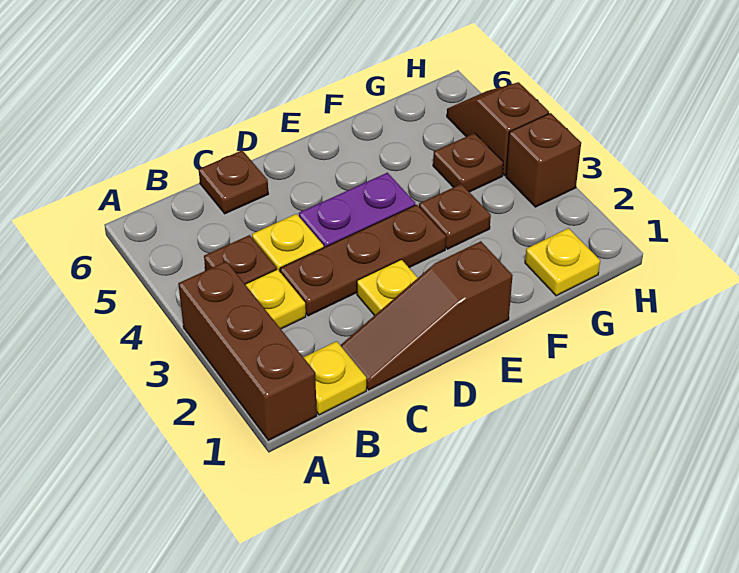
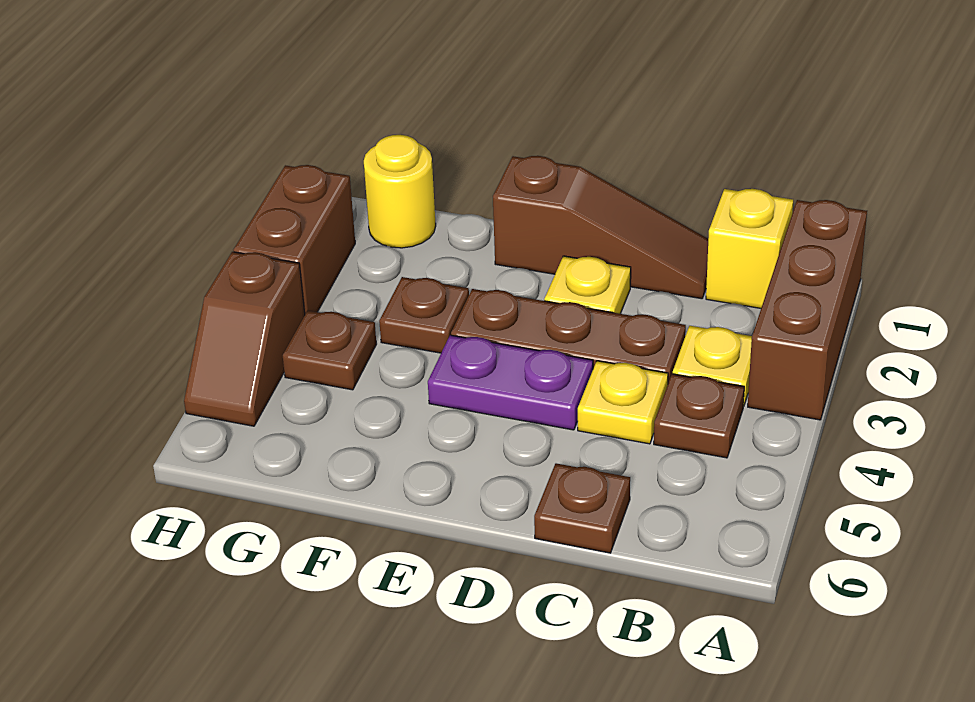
yellow plate B1 level 1 -> yellow brick B1 level 1
yellow plate G1 level 1 -> yellow round brick G1 level 1
brown brick H3 level 1 -> brown brick H2:H3 level 1

